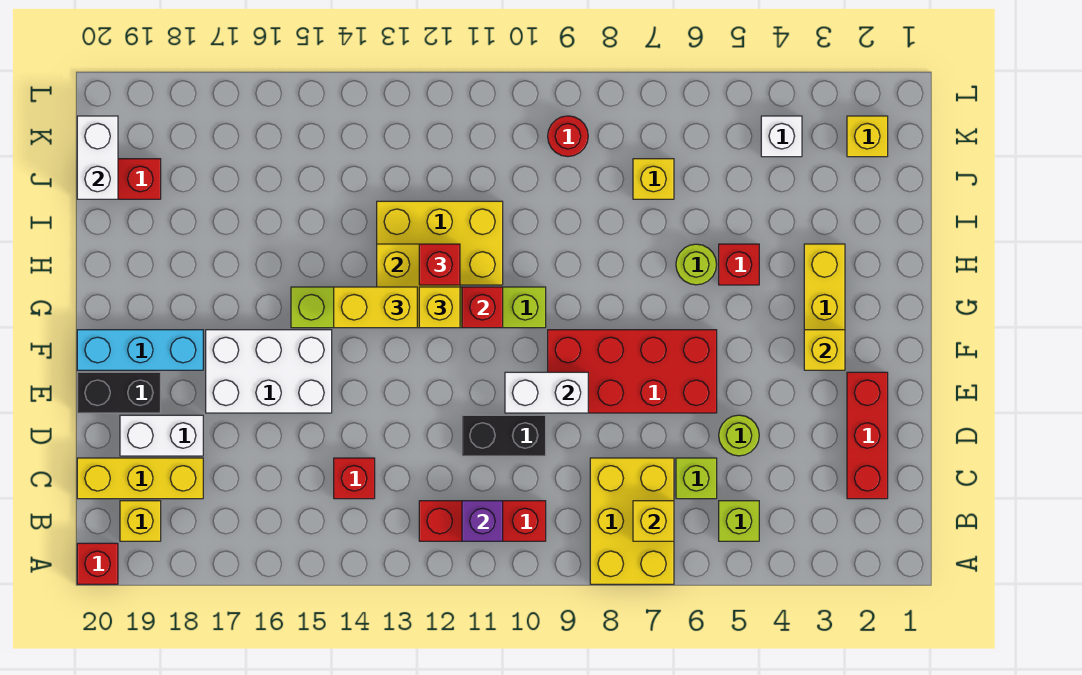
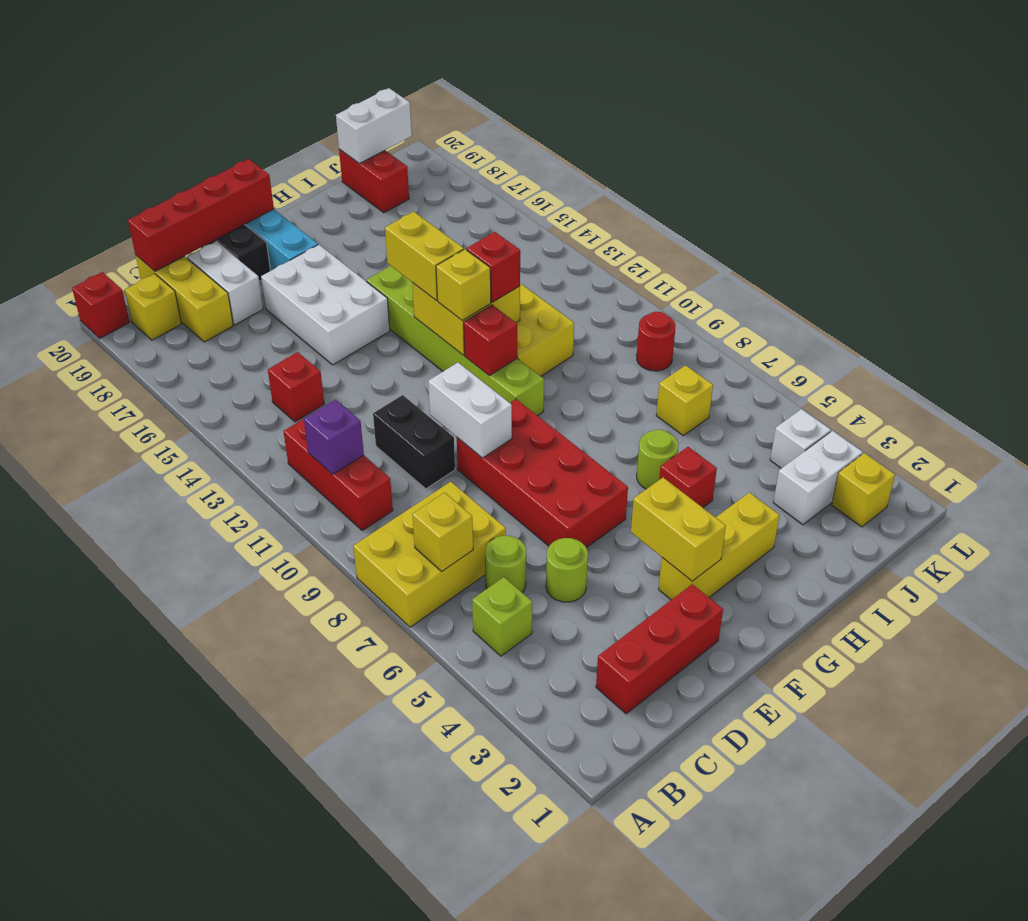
lime brick C6 level 1 -> lime round brick C6 level 1
none -> red brick C20:F20 level 2
yellow brick F3 level 2 -> yellow brick F3:F4 level 2
none -> white brick J3:K3 level 1

